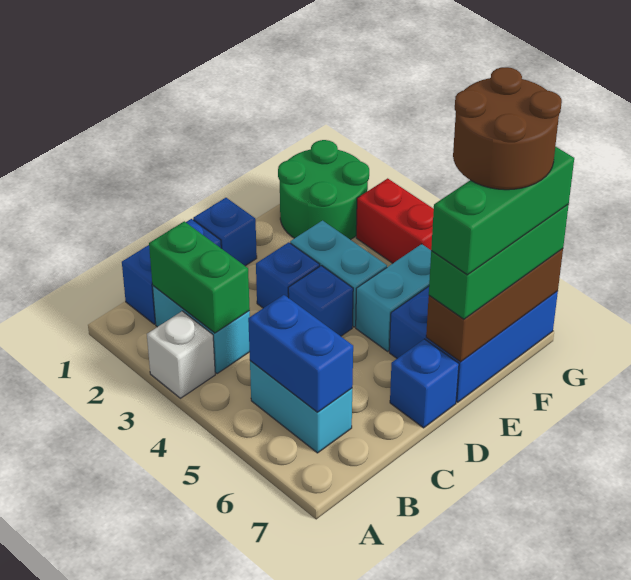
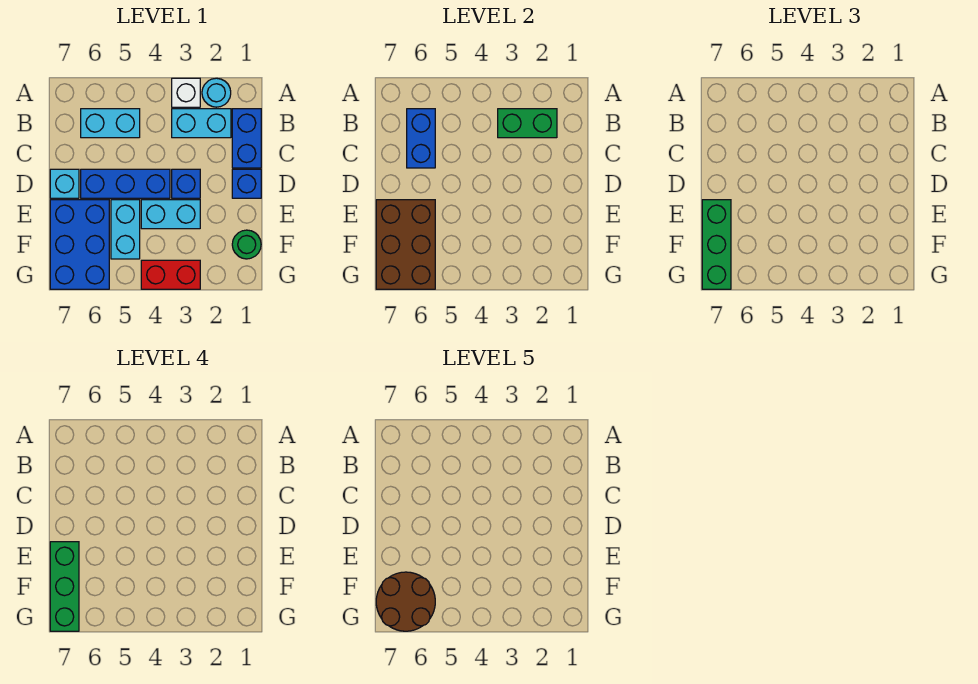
none -> cyan round brick A2 level 1
blue brick B5:B6 level 2 -> blue brick B6:C6 level 2
blue brick D4 level 1 -> blue brick D4:D6 level 1
blue brick D7 level 1 -> cyan brick D7 level 1
brown brick E7:G7 level 2 -> brown brick E6:G7 level 2
green round brick F1:G2 level 1 -> green round brick F1 level 1

